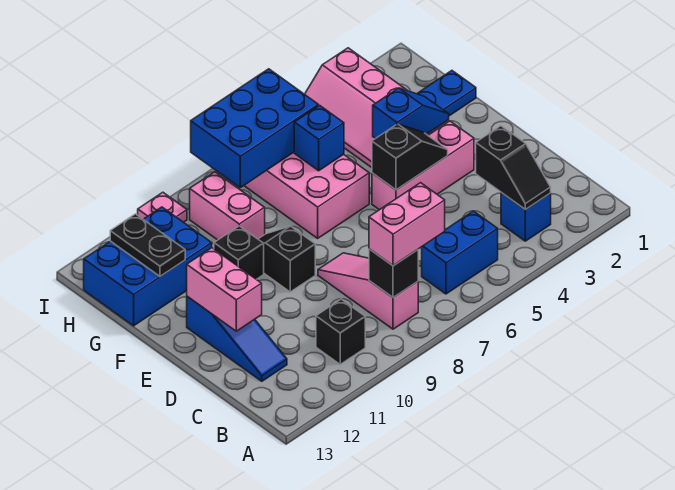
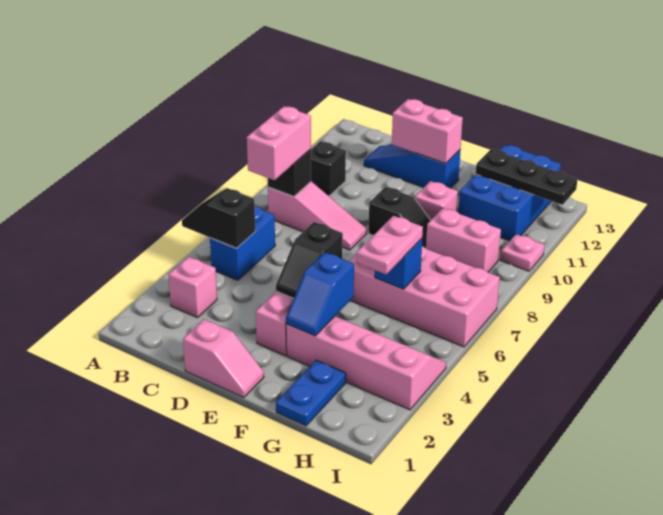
blue brick B3 level 1 -> pink brick B3 level 1
black slope B3:C3 level 2 top C -> black slope A5:B5 level 2 top B
none -> pink slope D1:E1 level 1 top D
black brick F10 level 1 -> pink brick F10 level 1
none -> pink plate G5:G6 level 3
black plate G12:H12 level 2 -> black plate G12:I12 level 2
blue brick H6:I8 level 2 -> none

